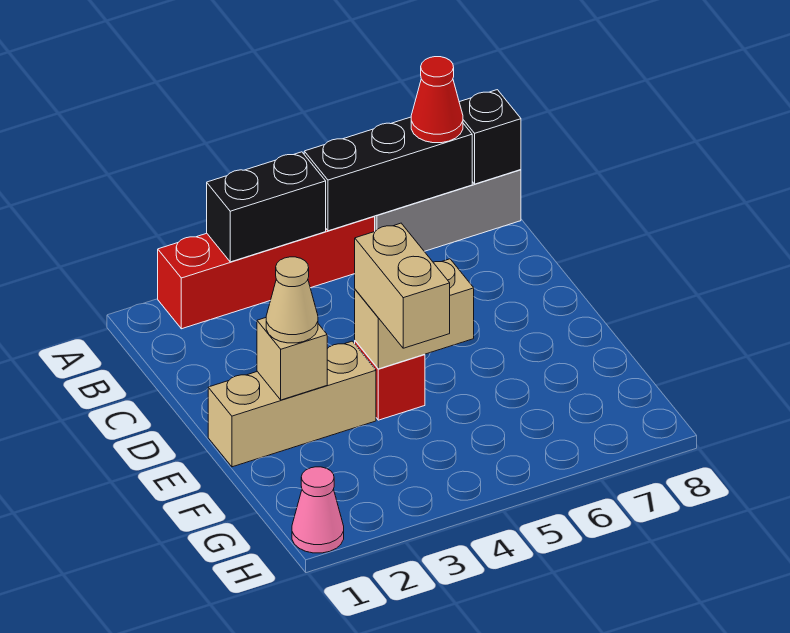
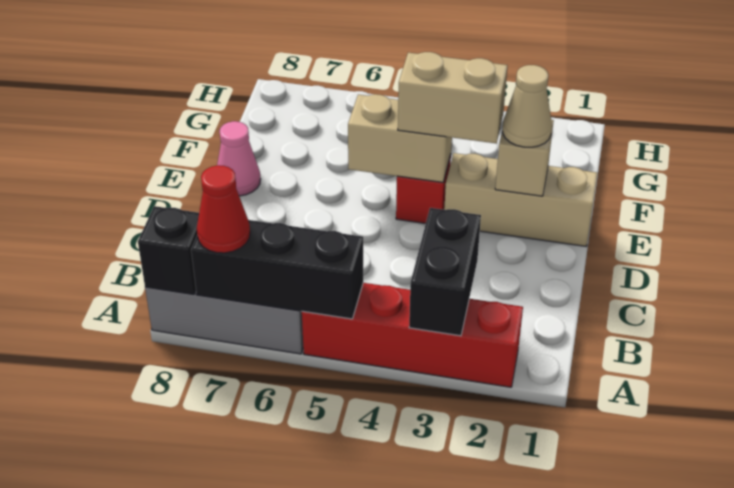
black brick A3:A4 level 2 -> black brick A3:B3 level 2
tan brick E4:F4 level 3 -> tan brick E3:E4 level 3
pink cone H1 level 1 -> pink cone E8 level 1

